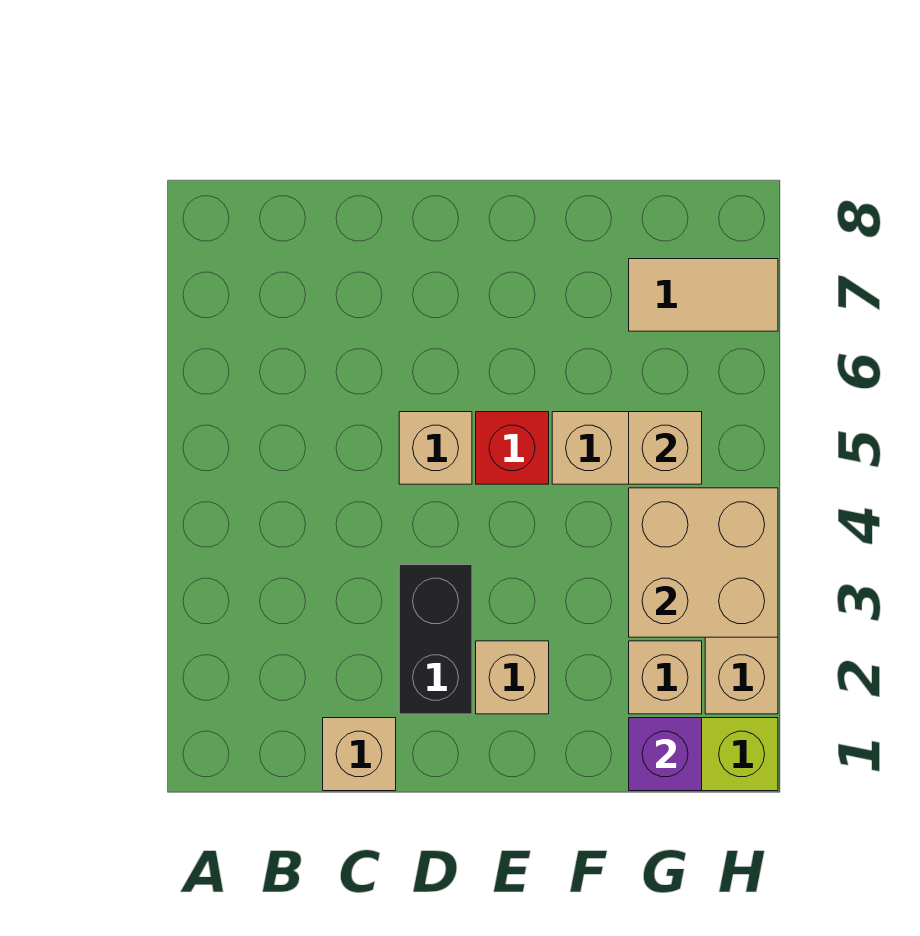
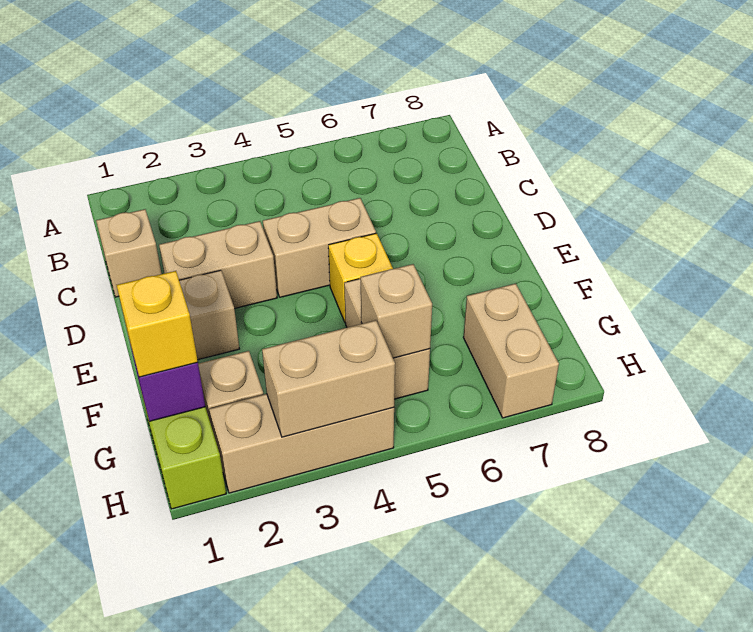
black brick D2:D3 level 1 -> tan brick D2:D3 level 1
tan brick D5 level 1 -> tan brick D4:D5 level 1
red brick E5 level 1 -> yellow brick E5 level 1
none -> yellow brick G1 level 3
tan brick G3:H4 level 2 -> tan brick H3:H4 level 2
tan tile G7:H7 level 1 -> tan brick G7:H7 level 1

